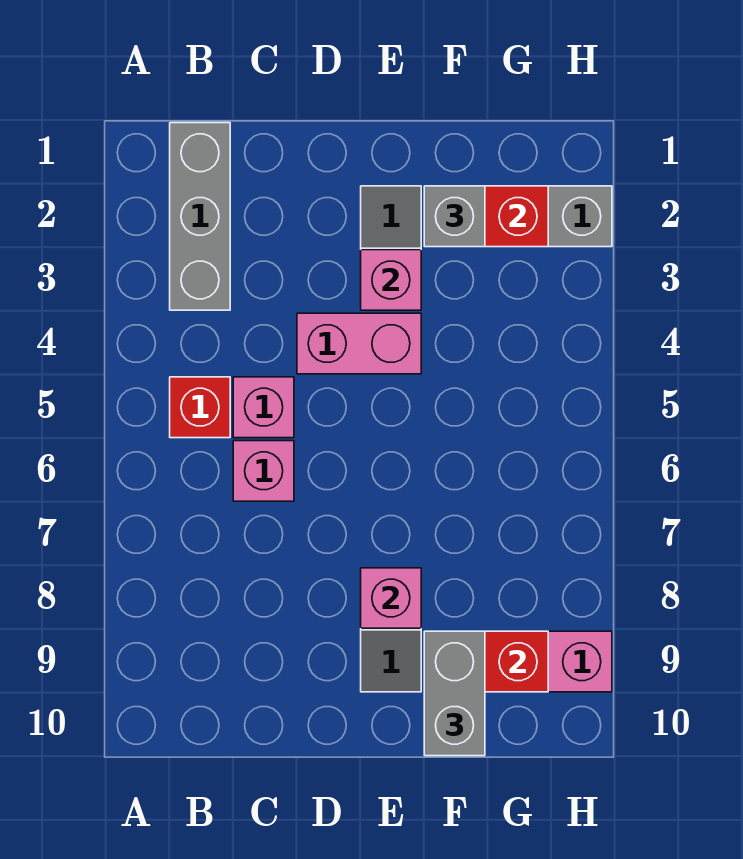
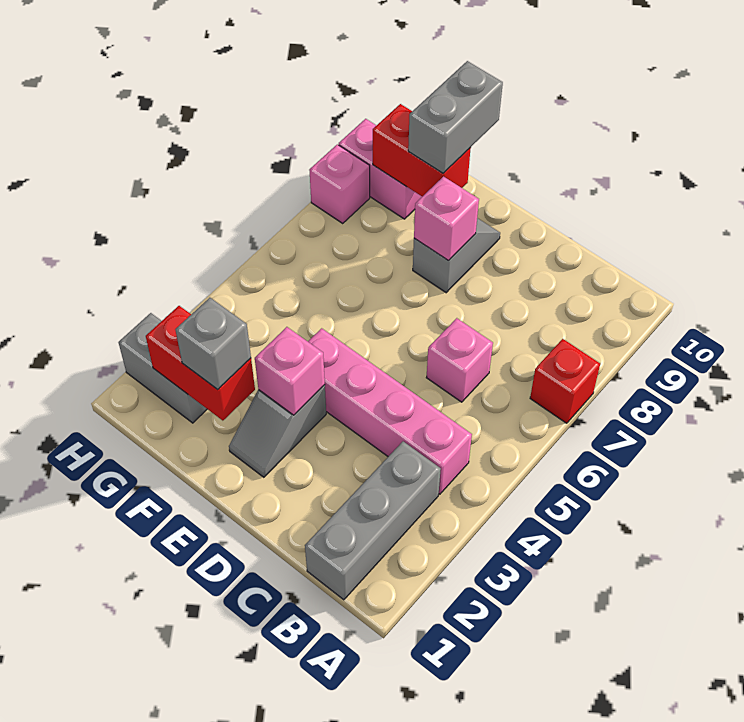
red brick B5 level 1 -> red brick A7 level 1
pink brick C5 level 1 -> pink brick H8 level 1
pink brick D4:E4 level 1 -> pink brick B4:E4 level 1

